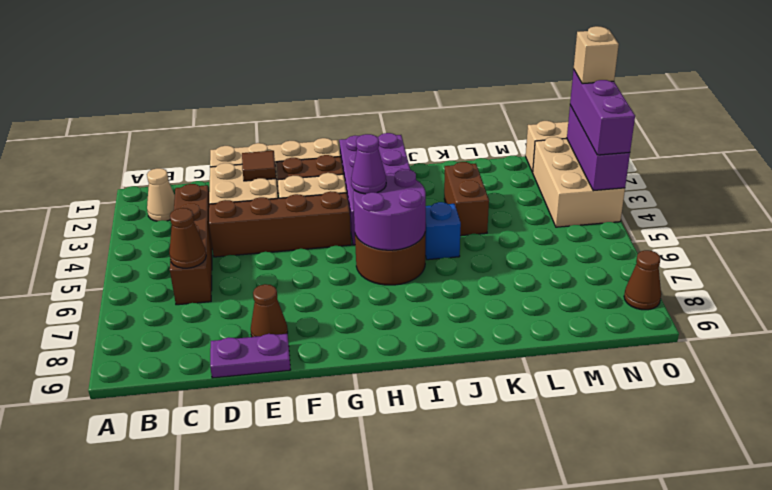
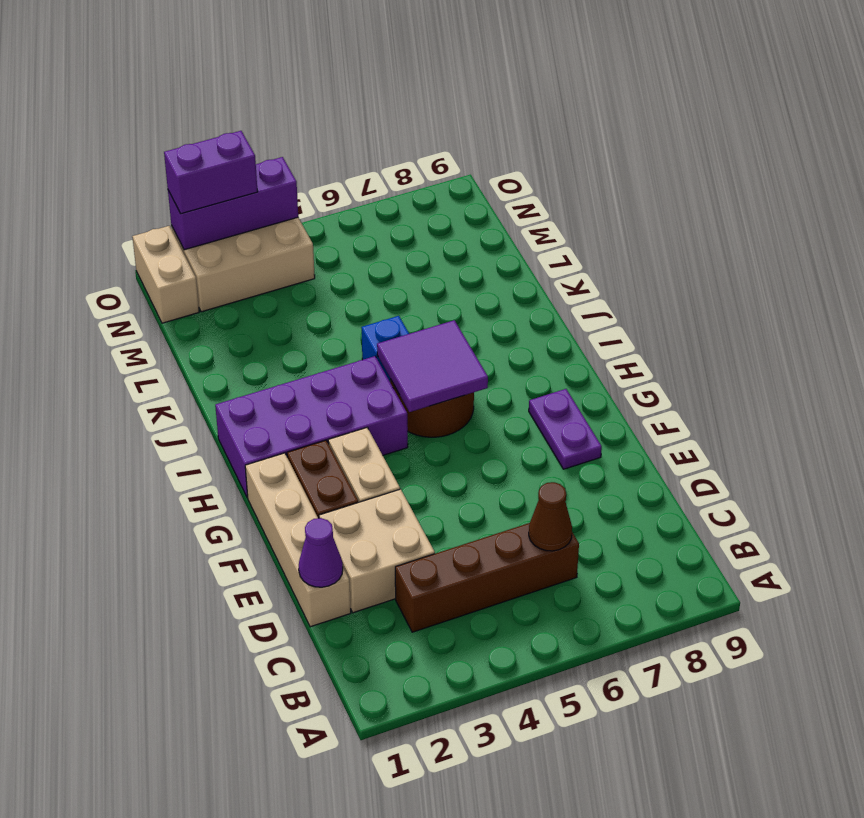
tan cone B2 level 1 -> none
brown brick D4:G4 level 1 -> none
purple plate D9:E9 level 1 -> purple plate F8:G8 level 1
brown tile E2 level 2 -> none
brown cone E8 level 1 -> none
purple round brick H5:I6 level 2 -> purple tile H5:I6 level 2
purple cone H5 level 3 -> purple cone D1 level 2
brown brick K3:K4 level 1 -> none
purple brick O2:O4 level 3 -> purple brick O2:O3 level 3
tan brick O2 level 4 -> none
brown cone O8 level 1 -> none

